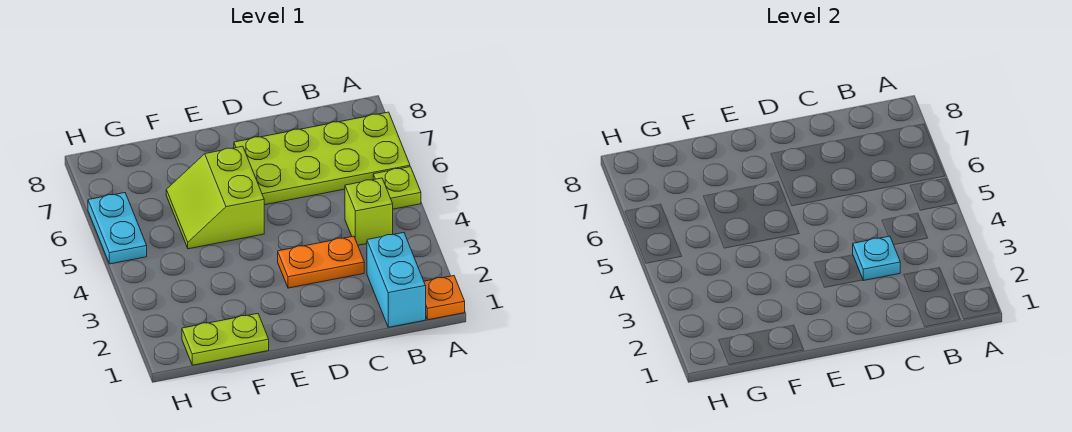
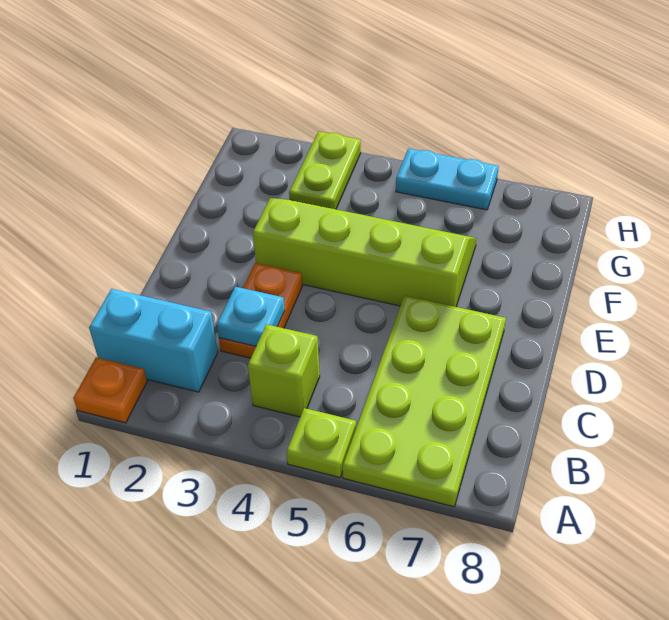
lime slope E5:F6 level 1 top E -> lime slope E3:F6 level 1 top E
lime plate F1:G1 level 1 -> lime plate G3:H3 level 1

